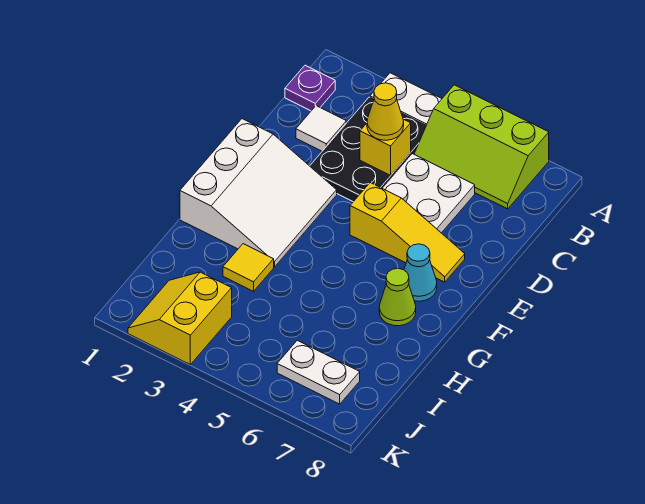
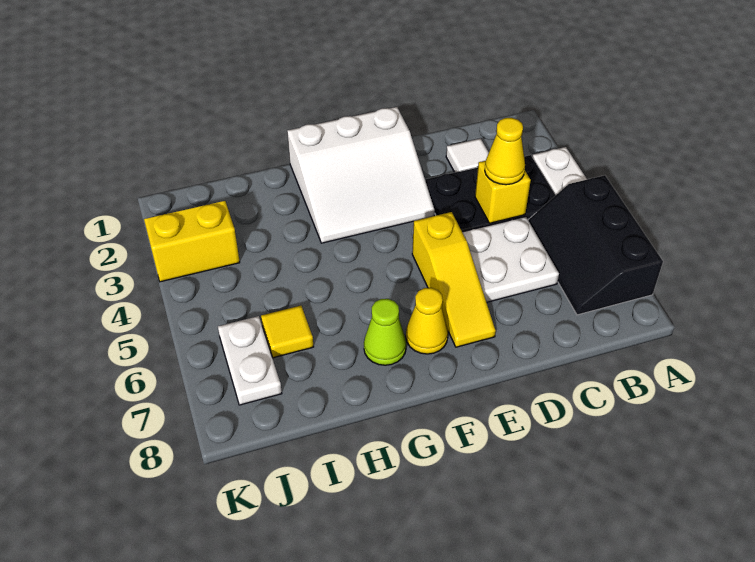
lime slope A5:B7 level 1 top A -> black slope A5:B7 level 1 top A
purple plate B1 level 1 -> none
cyan cone F7 level 1 -> yellow cone F7 level 1
yellow tile H3 level 1 -> yellow tile I6 level 1

